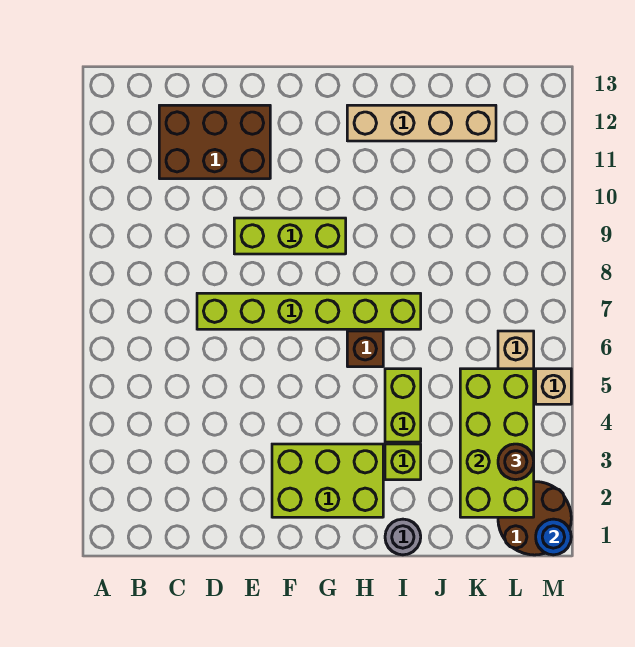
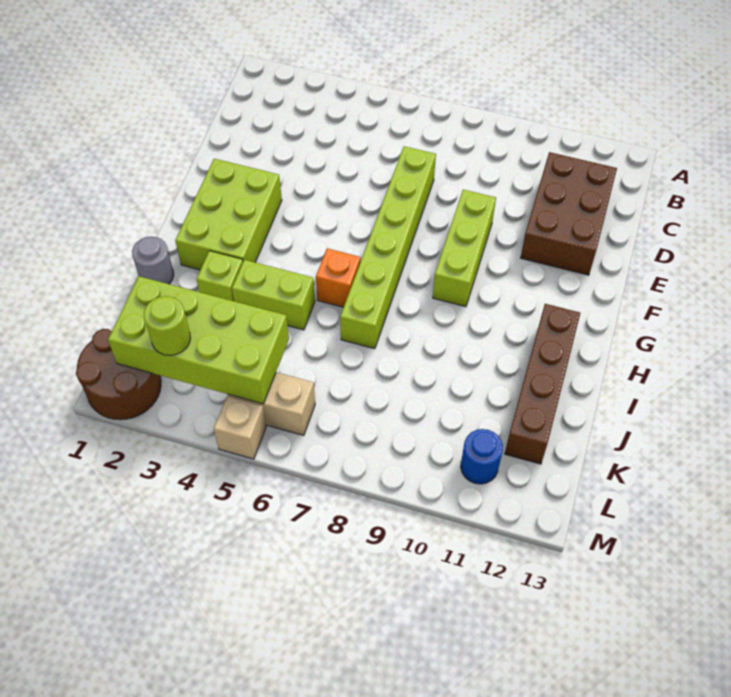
brown brick H6 level 1 -> orange brick H6 level 1
tan brick H12:K12 level 1 -> brown brick H12:K12 level 1
brown round brick L3 level 3 -> lime round brick L3 level 3
blue round brick M1 level 2 -> blue round brick L11 level 1

